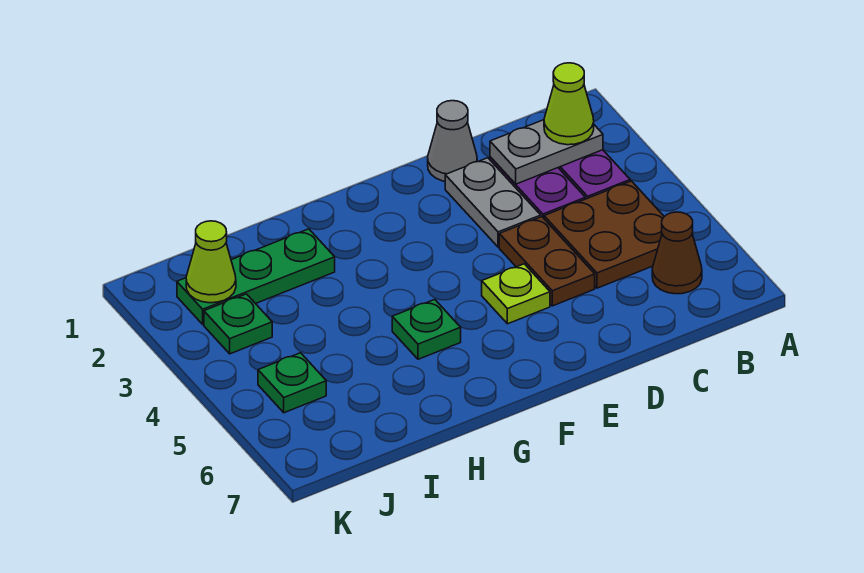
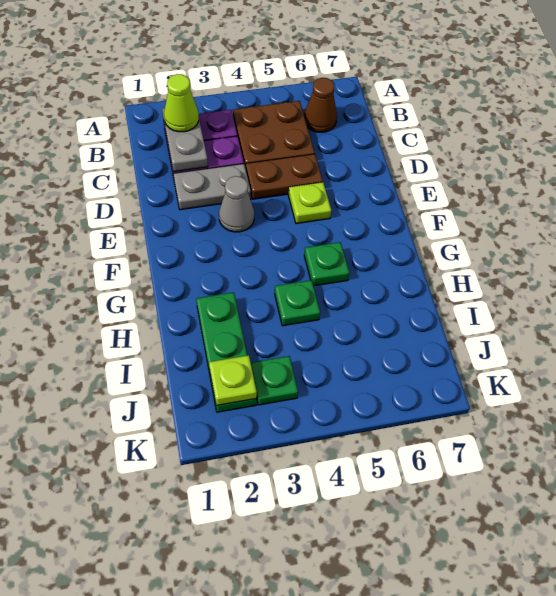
grey cone D1 level 1 -> grey cone E3 level 1
lime cone J2 level 2 -> lime plate J2 level 2
green plate J5 level 1 -> green plate H4 level 1

